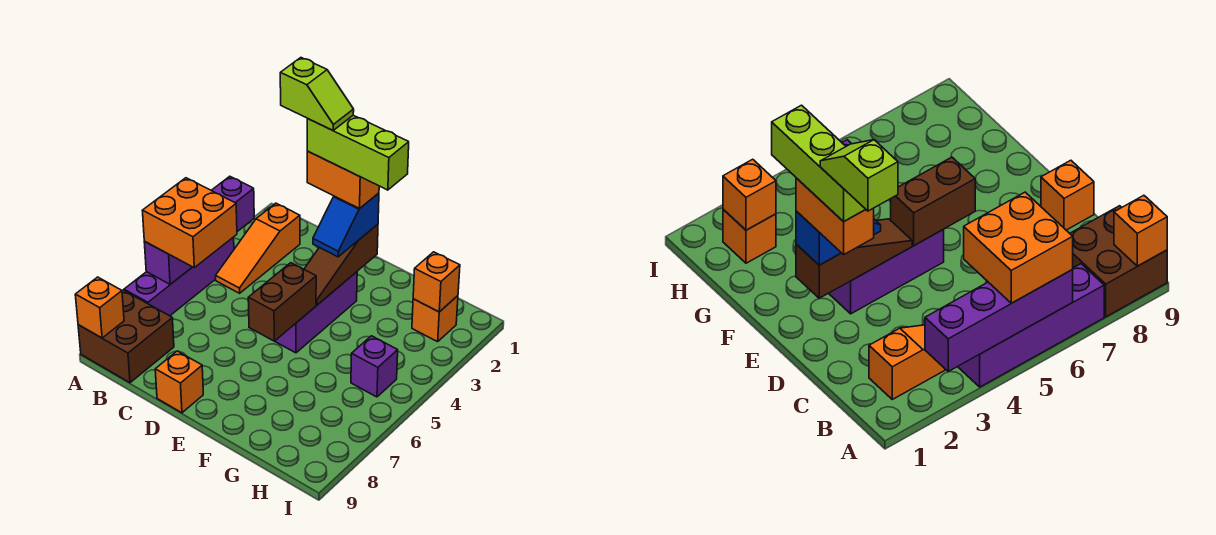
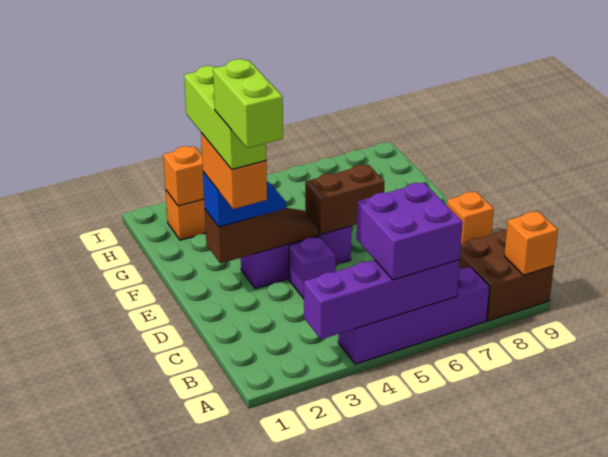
orange brick A5:B6 level 3 -> purple brick A5:B6 level 3
orange slope B2:B4 level 1 top 2 -> none
lime slope C2:D2 level 6 top C -> lime brick C2:D2 level 6
purple brick H5 level 1 -> purple brick D4 level 1

